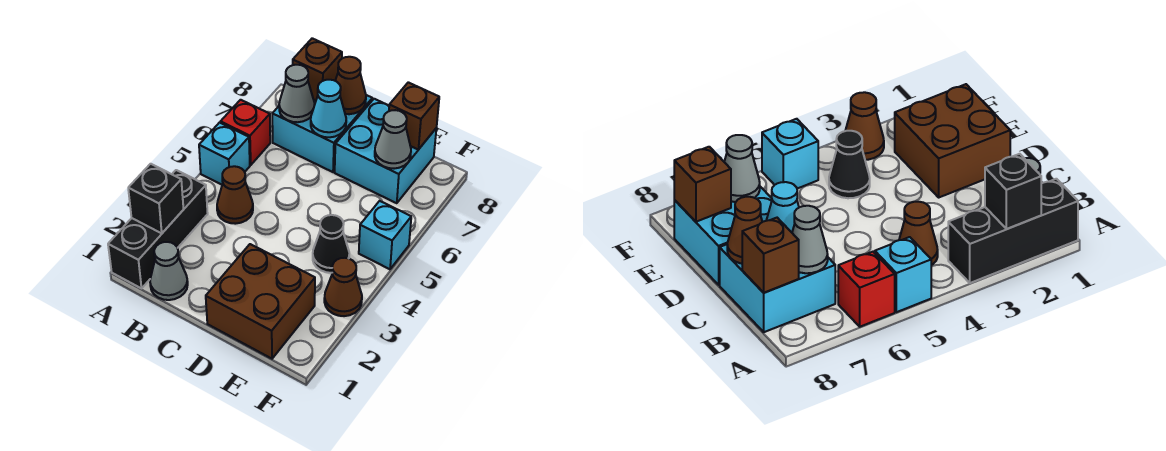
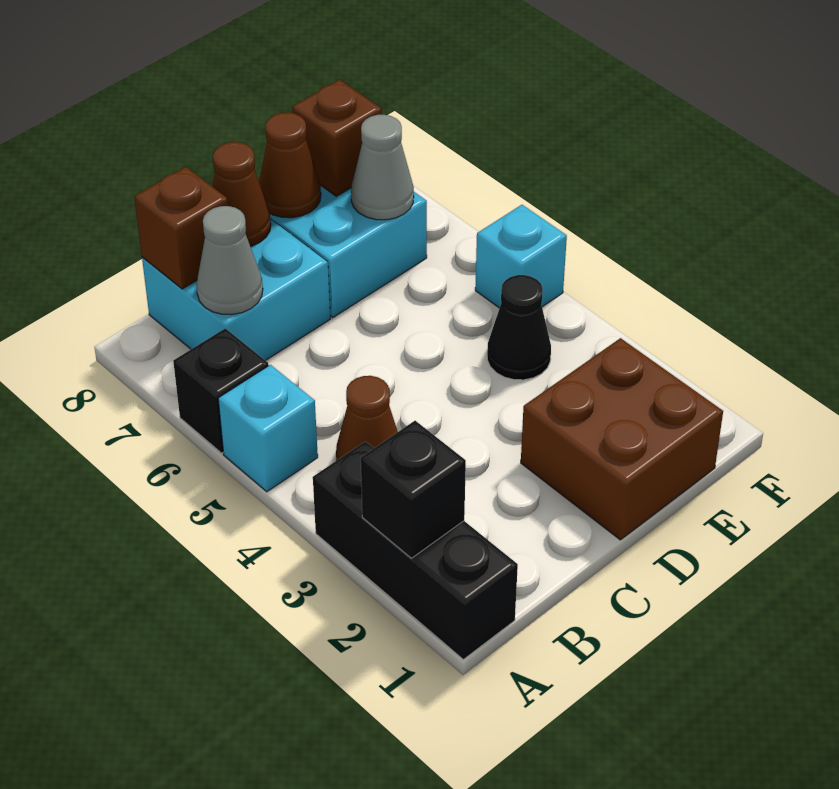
red brick A6 level 1 -> black brick A6 level 1
grey cone B1 level 1 -> none
cyan cone C7 level 2 -> none
brown cone F3 level 1 -> brown cone D8 level 2

